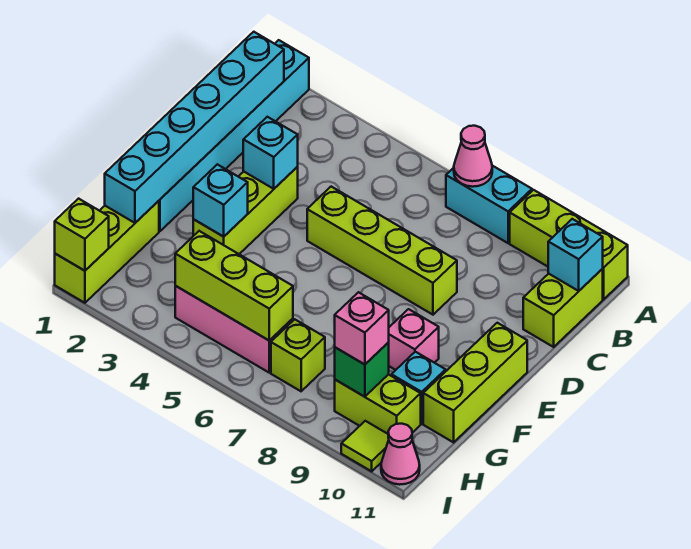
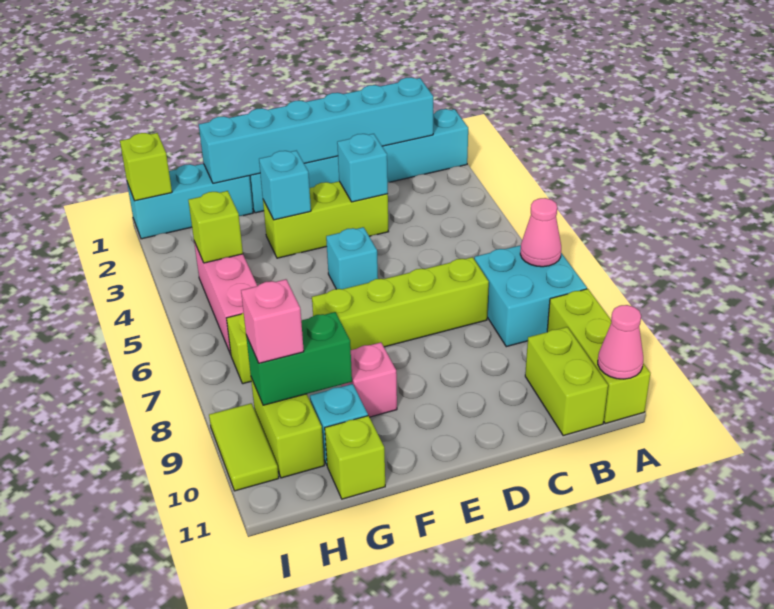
cyan brick A7:A8 level 1 -> cyan brick A7:B8 level 1
lime brick B11:C11 level 1 -> lime brick B10:B11 level 1
cyan brick B11 level 2 -> cyan brick E5 level 1
lime brick D5:D8 level 1 -> lime brick C7:F7 level 1
lime brick E11:G11 level 1 -> lime brick G11 level 1
lime brick G1:I1 level 1 -> cyan brick G1:I1 level 1
lime brick H4:H6 level 2 -> lime brick H4 level 2
green brick H9 level 2 -> green brick G9:H9 level 2
lime tile I10 level 1 -> lime tile I9:I10 level 1
pink cone I11 level 1 -> pink cone A11 level 2

